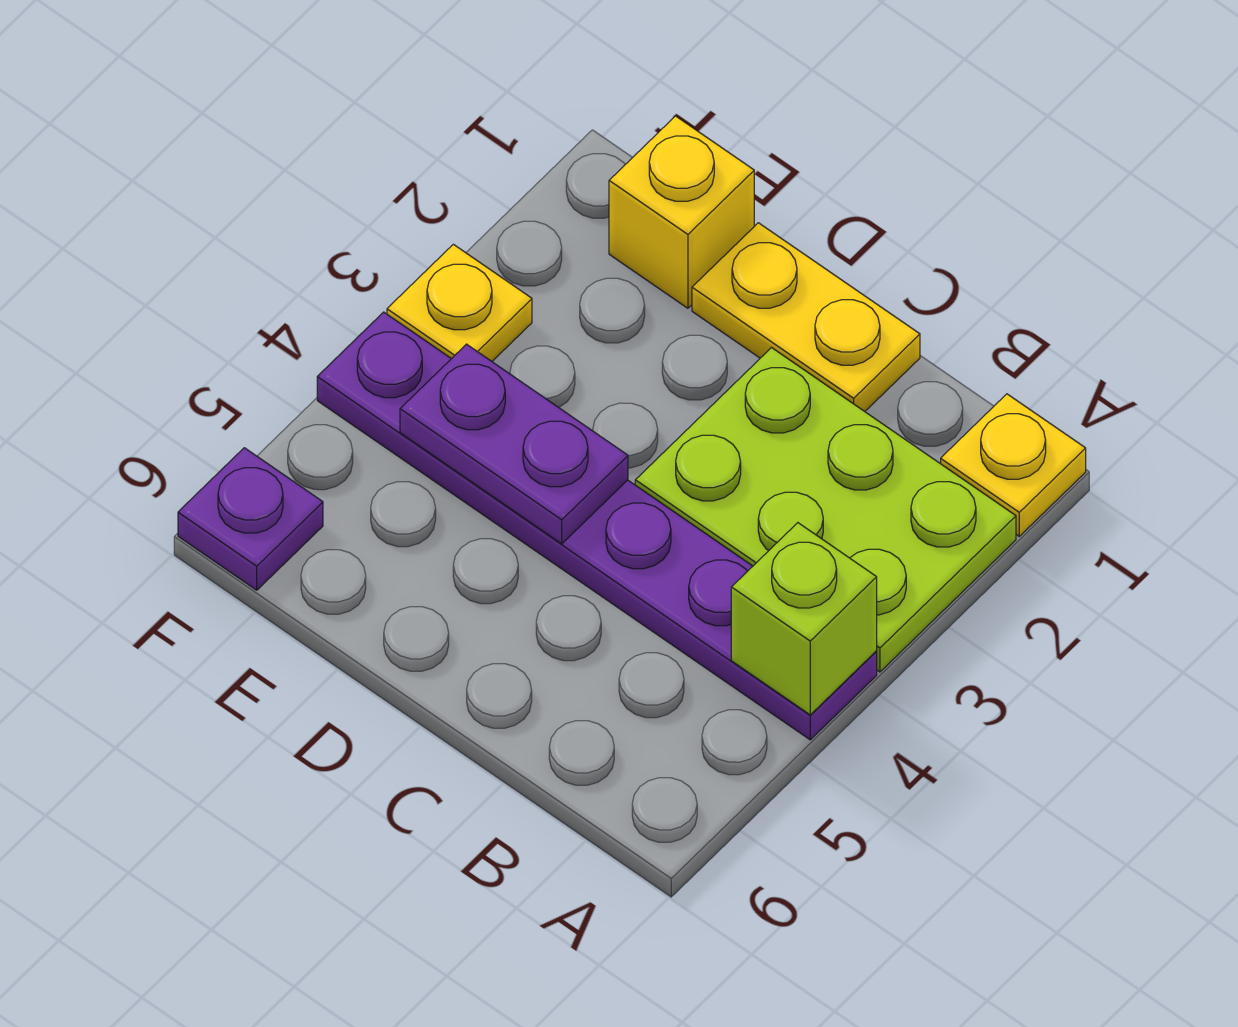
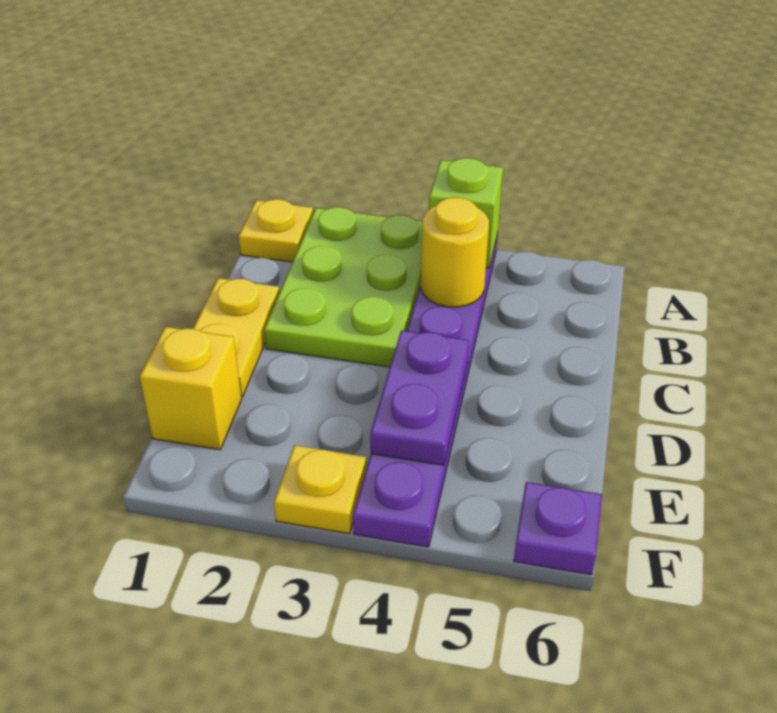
none -> yellow round brick B4 level 2

